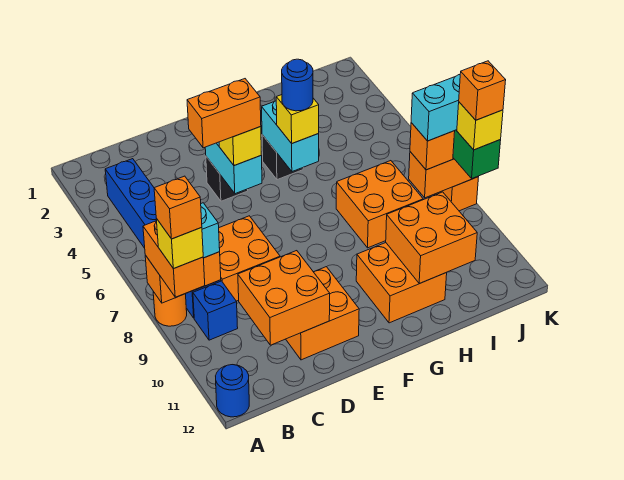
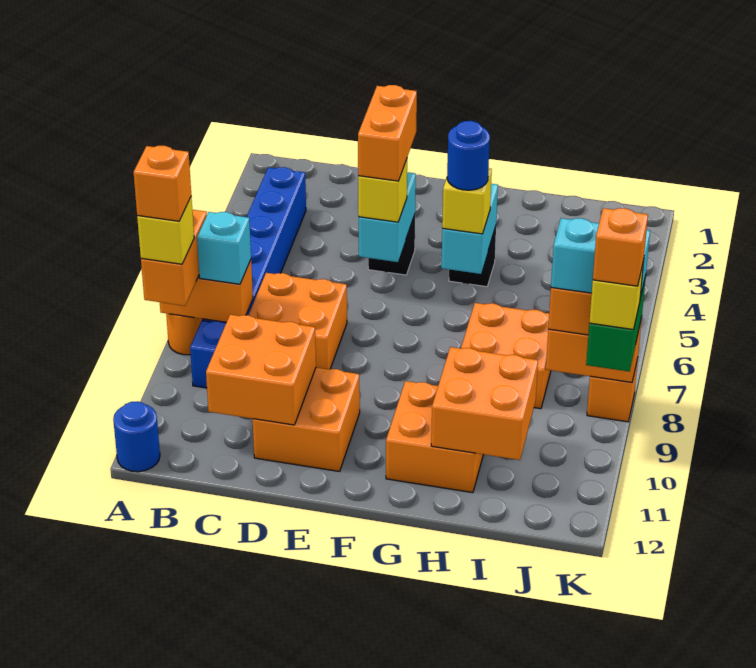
orange brick D5:E5 level 4 -> orange brick E4:E5 level 4

